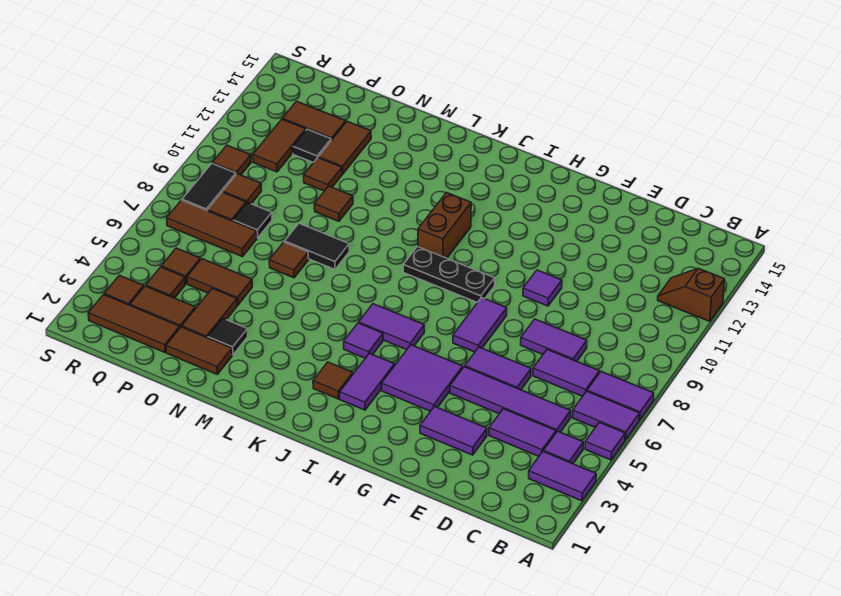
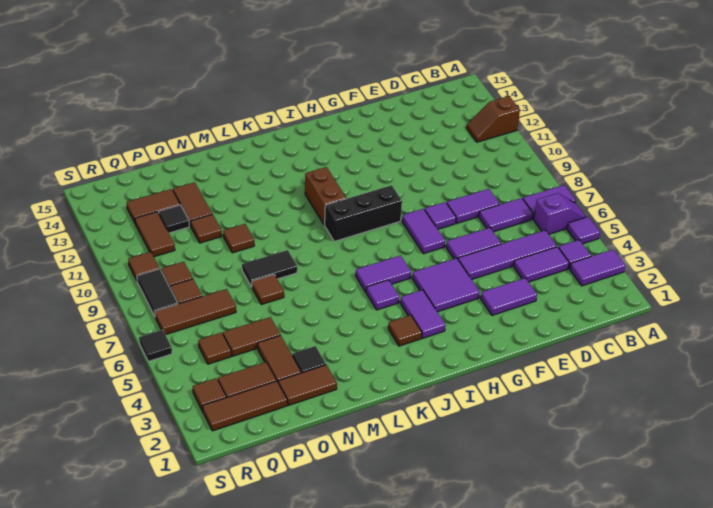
purple tile A6:B6 level 1 -> purple slope A6:B6 level 1 top B
purple tile F10 level 1 -> purple tile F8 level 1
black plate H9:J9 level 1 -> black brick H9:J9 level 1
black tile P8 level 1 -> black tile S6 level 1
brown tile Q4 level 1 -> none

